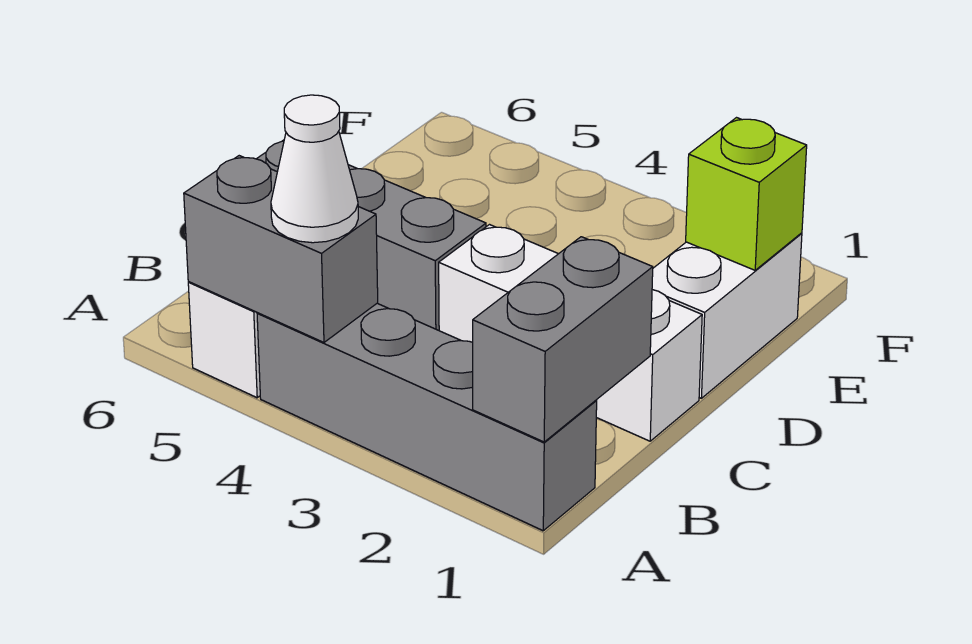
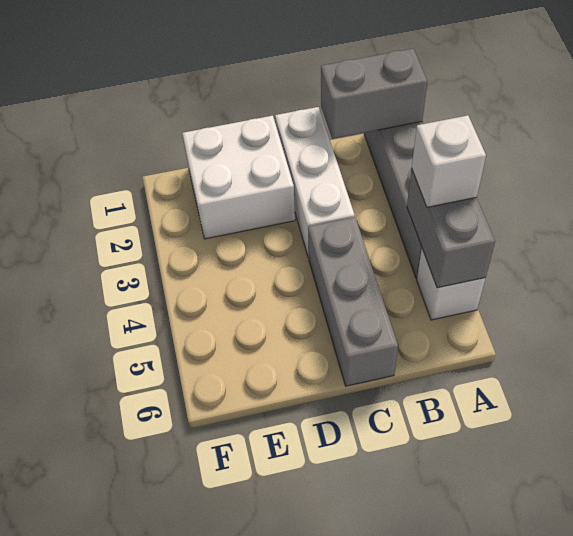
white cone A4 level 3 -> white brick A4 level 3
white brick D1:E1 level 1 -> white brick D1:E2 level 1
lime brick E1 level 2 -> none

